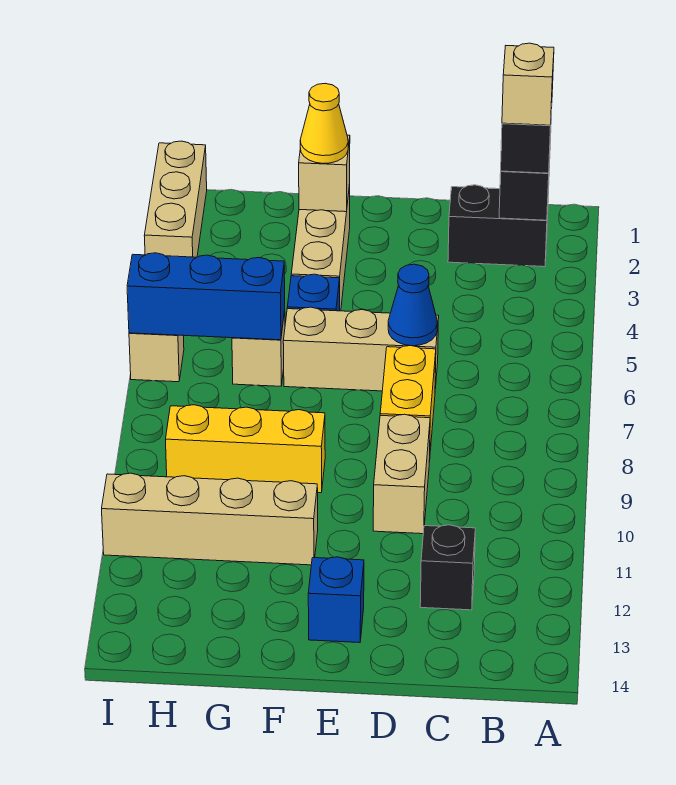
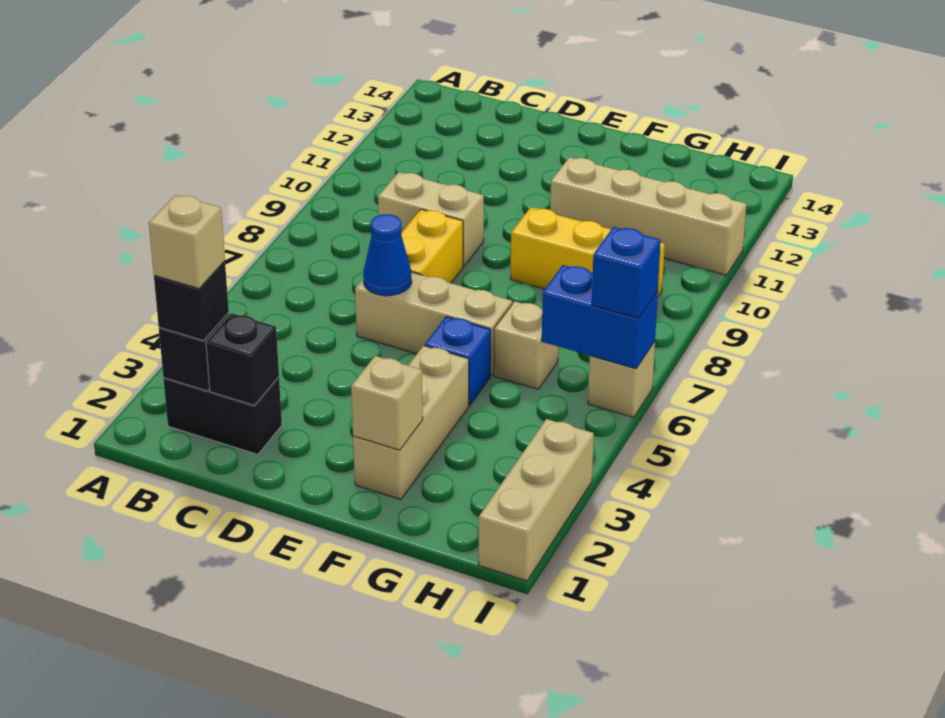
black brick C12 level 1 -> black brick C2 level 2
tan brick D9:D10 level 1 -> tan brick C9:D9 level 1
blue brick E13 level 1 -> blue brick I6 level 3
yellow cone F2 level 3 -> none
blue brick G6:I6 level 2 -> blue brick H6:I6 level 2

